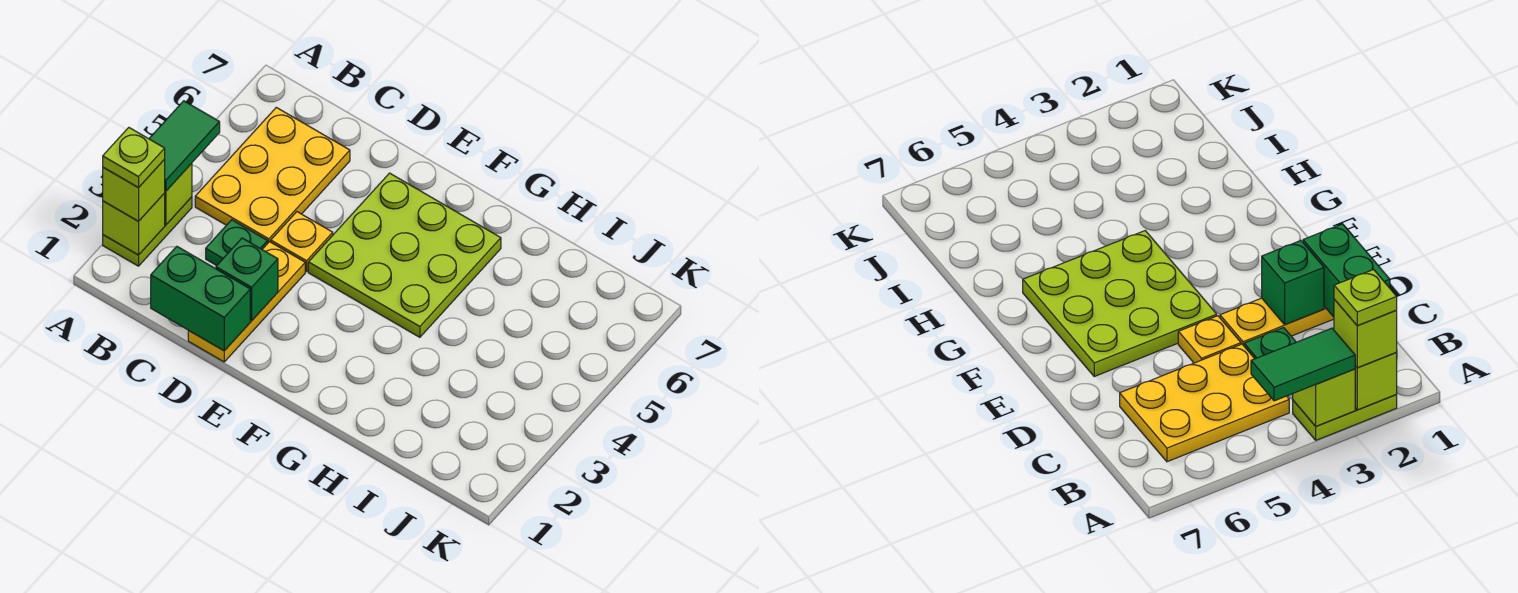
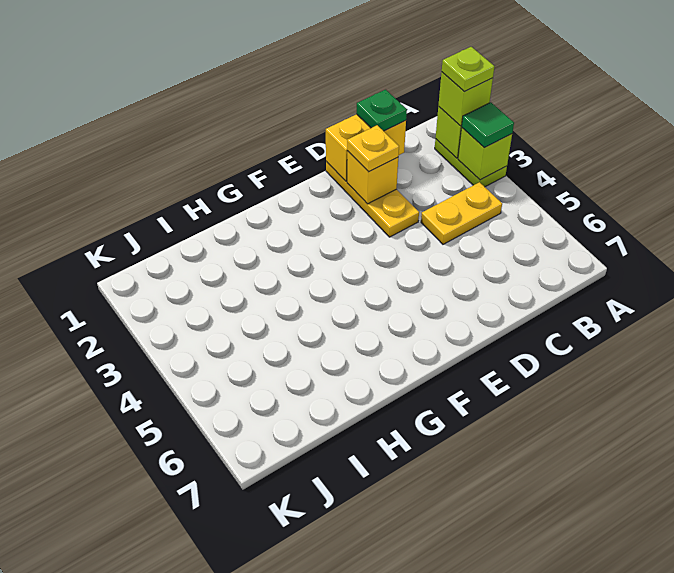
green tile A3:A4 level 3 -> green tile A3 level 3
yellow plate B4:C6 level 1 -> yellow plate B4:C4 level 1
green brick C1:D1 level 2 -> yellow brick C1:D1 level 2
green plate C3 level 1 -> green plate C1 level 3
green brick D2 level 2 -> yellow brick D2 level 2
yellow plate D4 level 1 -> yellow plate D2 level 3
lime plate E4:G6 level 1 -> none

